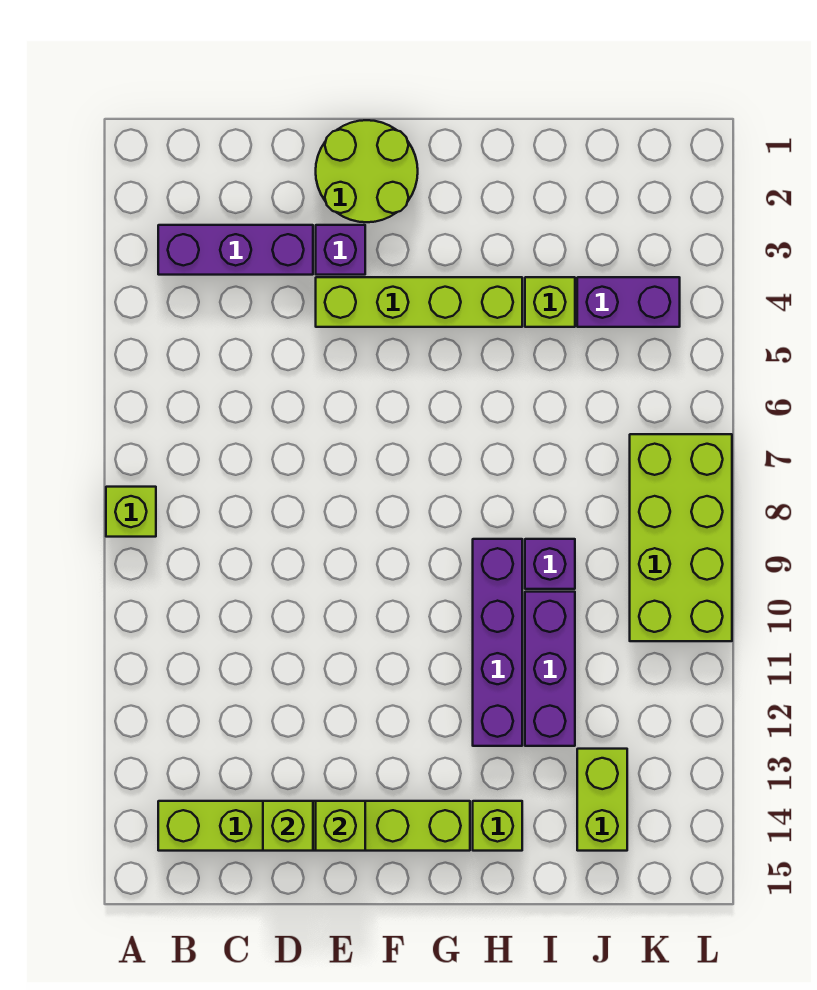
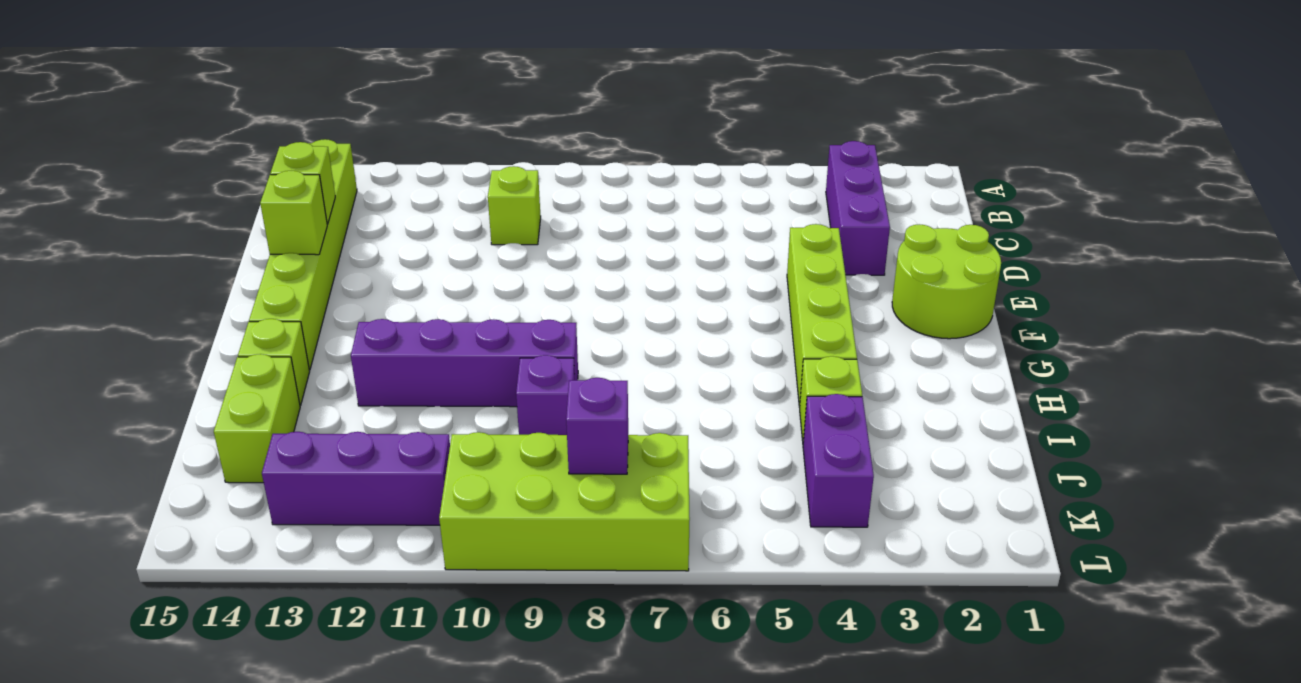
lime brick A8 level 1 -> lime brick C10 level 1
purple brick E3 level 1 -> purple brick K8 level 2
purple brick I10:I12 level 1 -> purple brick K11:K13 level 1
lime brick J13:J14 level 1 -> lime brick I14:J14 level 1

